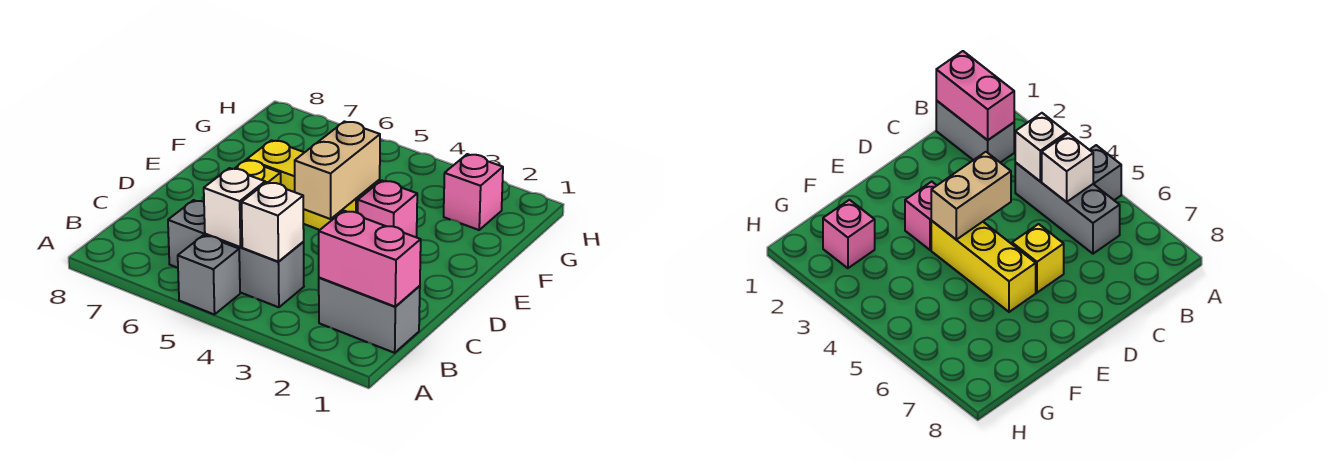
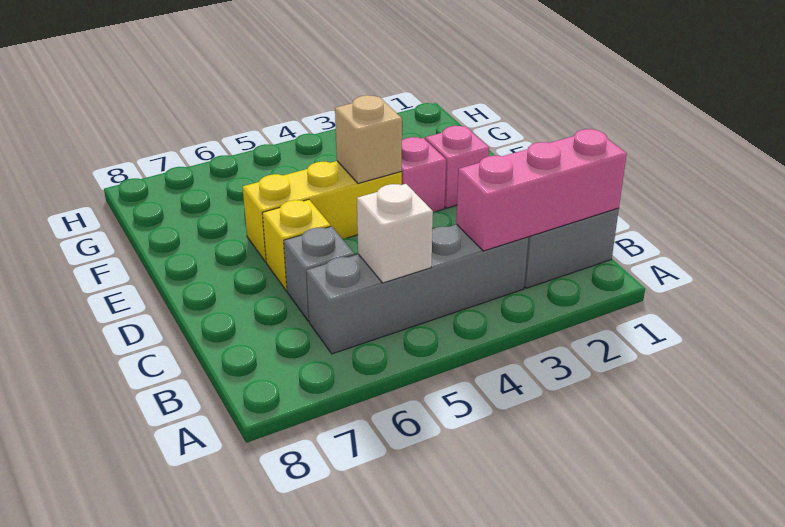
grey brick A5 level 1 -> grey brick C6 level 1
pink brick B1:B2 level 2 -> pink brick B1:B3 level 2
grey brick B4:B6 level 1 -> grey brick B3:B6 level 1
white brick B4 level 2 -> none
tan brick D4:E4 level 2 -> tan brick E4 level 2
pink brick G2 level 1 -> pink brick E2 level 1

